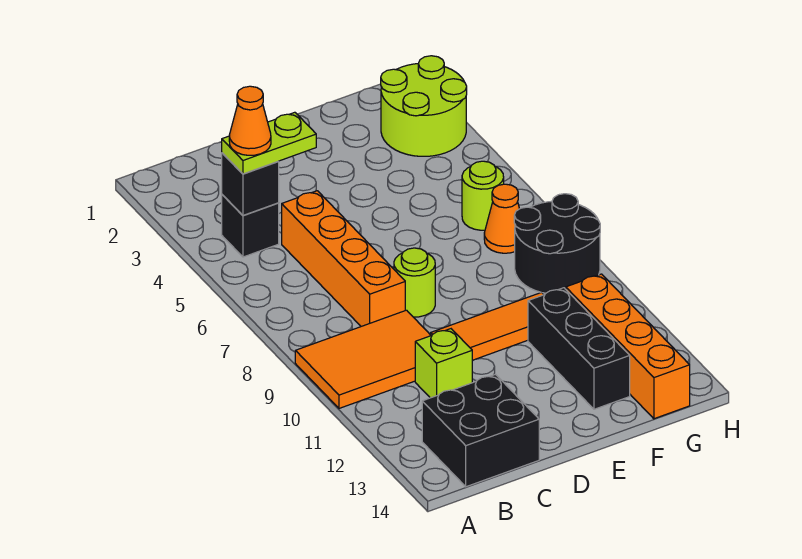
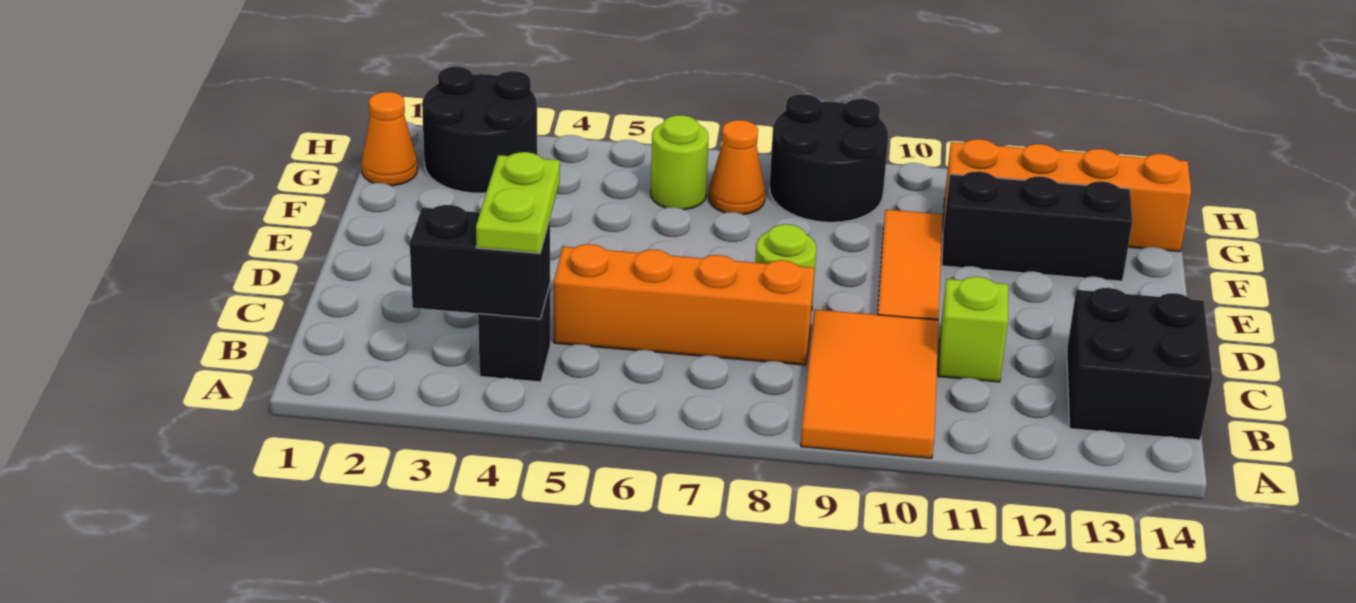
black brick B4 level 2 -> black brick B3:B4 level 2
orange cone B4 level 4 -> orange cone G1 level 1
lime round brick G2:H3 level 1 -> black round brick G2:H3 level 1

